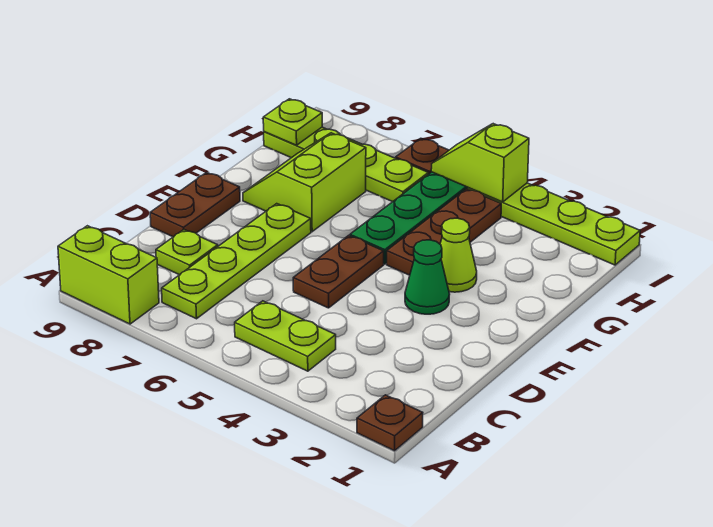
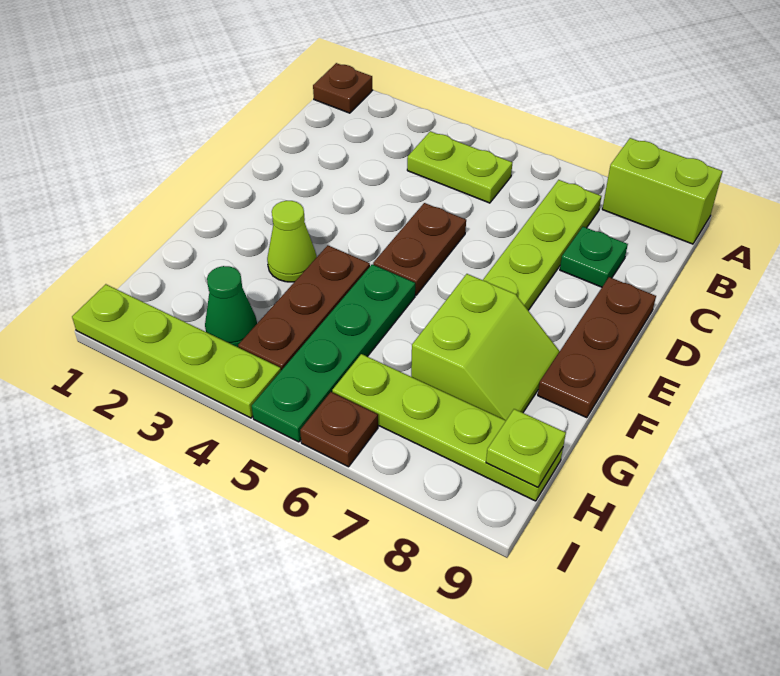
lime plate C8 level 1 -> green plate C8 level 1
brown plate D9:E9 level 1 -> brown plate D9:F9 level 1
green cone E3 level 1 -> green cone H3 level 1
lime slope I4:I5 level 2 top 4 -> none

